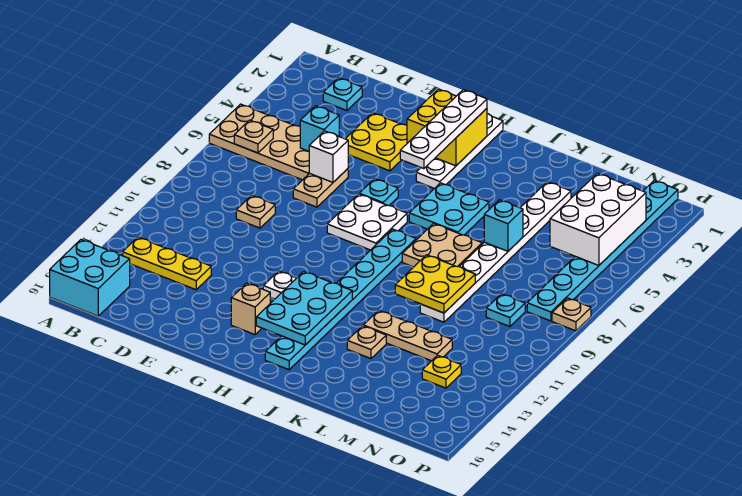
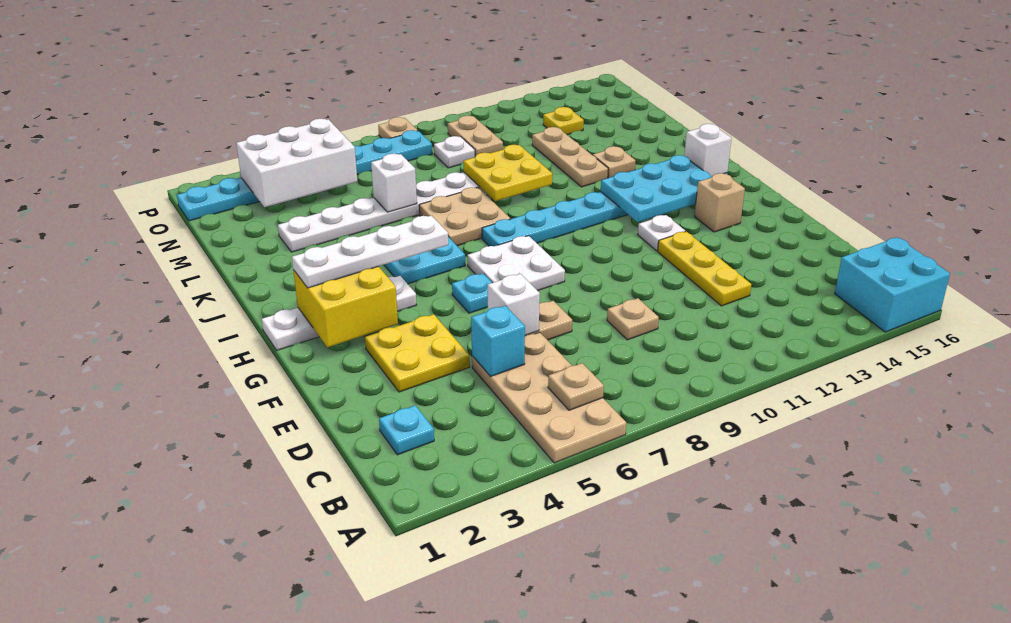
yellow plate B13:D13 level 1 -> yellow plate D12:F12 level 1
none -> white brick I15 level 2
cyan brick L6 level 2 -> white brick L6 level 2
cyan plate N9 level 1 -> white plate N9 level 1
none -> tan plate N10:O10 level 1

